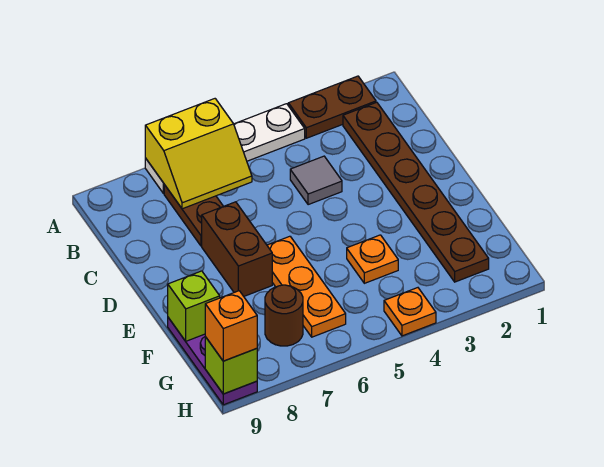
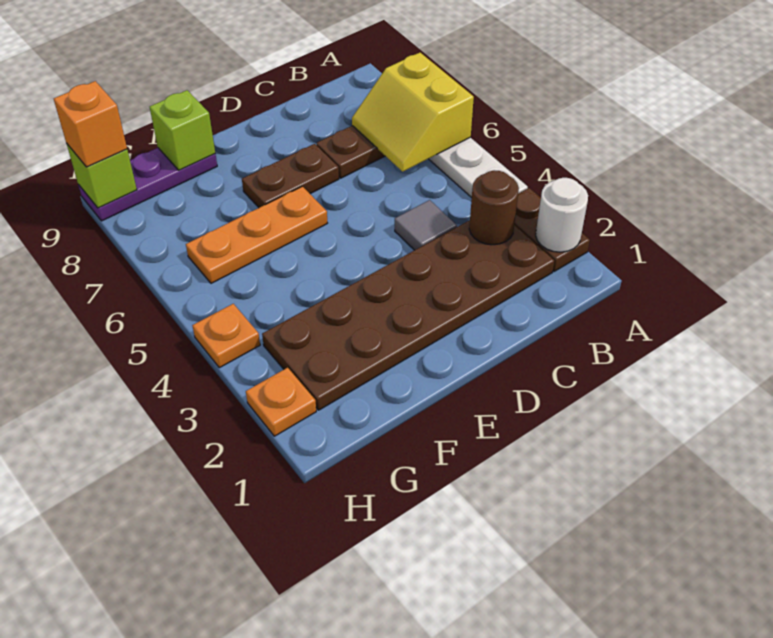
none -> white round brick A2 level 2
brown plate B2:G2 level 1 -> brown plate B2:G3 level 1
brown brick D7:E7 level 1 -> brown plate D7:E7 level 1
orange plate F4 level 1 -> orange plate H2 level 1
brown round brick G7 level 1 -> brown round brick B3 level 2

